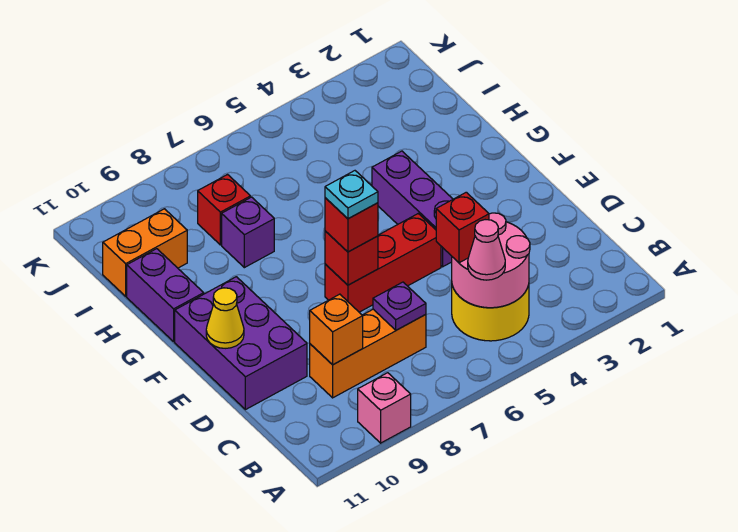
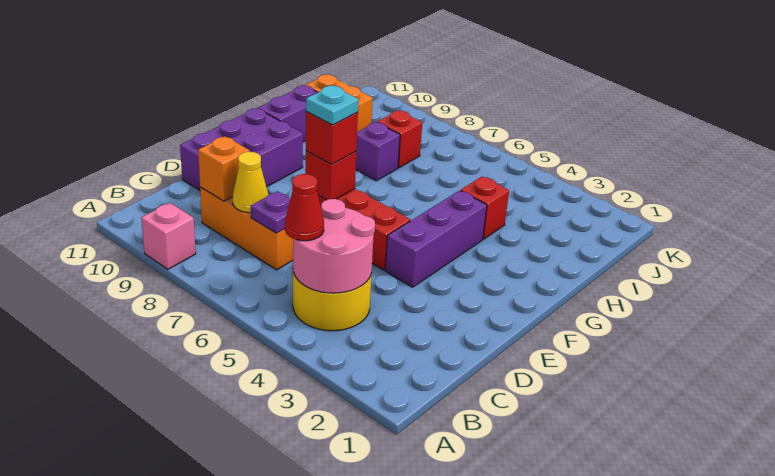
pink cone B5 level 3 -> red cone B5 level 3
red brick C5 level 3 -> red brick H4 level 1
yellow cone E11 level 2 -> yellow cone C8 level 2

